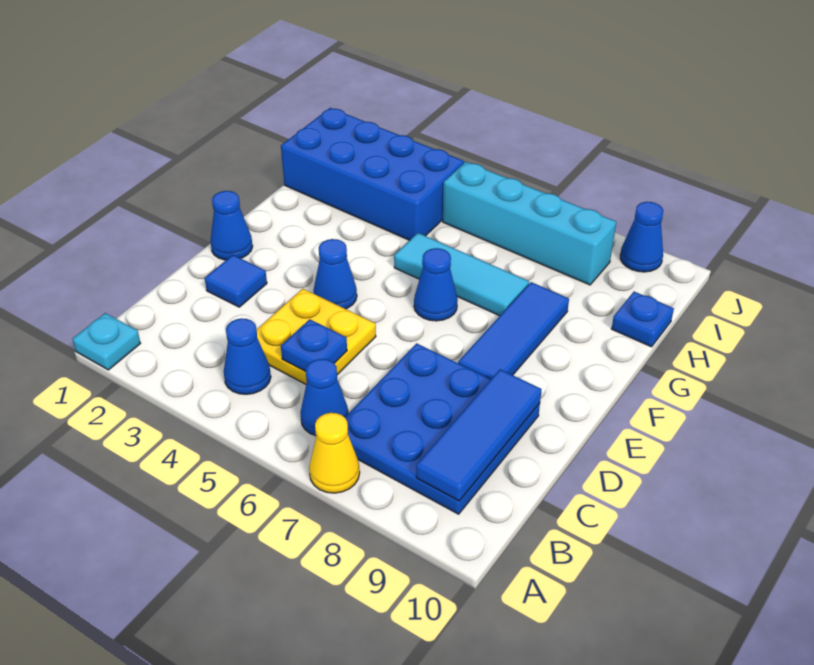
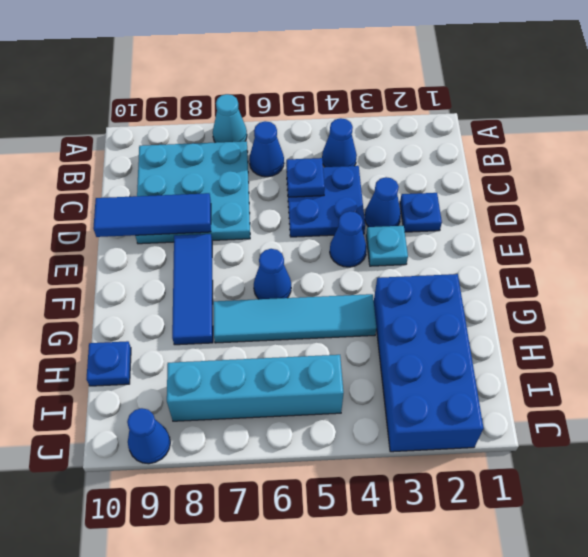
cyan plate A1 level 1 -> cyan plate E3 level 1
yellow cone A7 level 1 -> cyan cone A7 level 1
blue plate B7:D9 level 1 -> cyan plate B7:D9 level 1
blue tile B9:D9 level 2 -> blue tile D8:D10 level 2
yellow plate C4:D5 level 1 -> blue plate C4:D5 level 1
blue tile D2 level 1 -> blue plate D2 level 1
blue cone E1 level 1 -> blue cone D3 level 1
cyan tile G5:G7 level 1 -> cyan tile G4:G7 level 1
blue brick H1:I4 level 1 -> blue brick G2:J3 level 1

